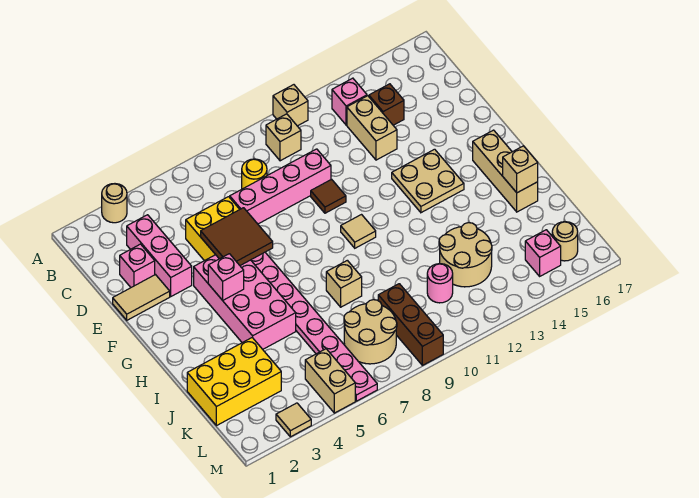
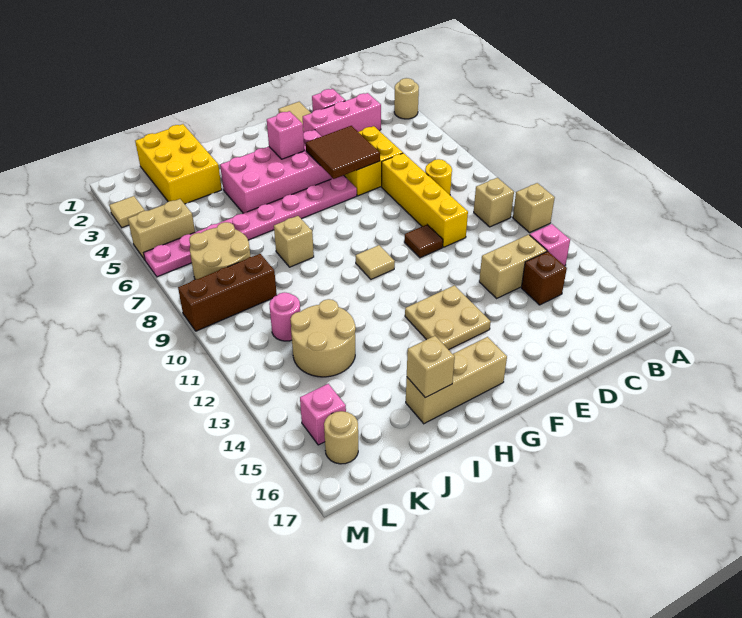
pink brick D7:D10 level 1 -> yellow brick D7:D10 level 1

